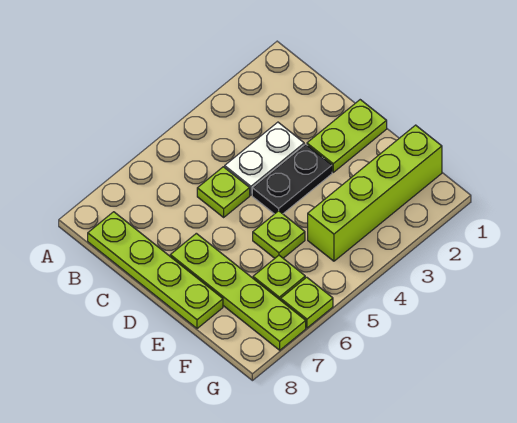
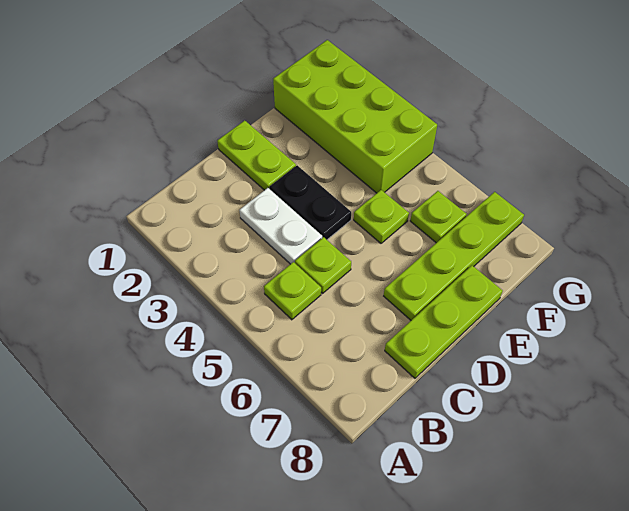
lime plate B8:E8 level 1 -> lime plate C8:E8 level 1
lime brick F1:F4 level 1 -> lime brick F1:G4 level 1
lime plate G6 level 1 -> lime plate B5 level 1

